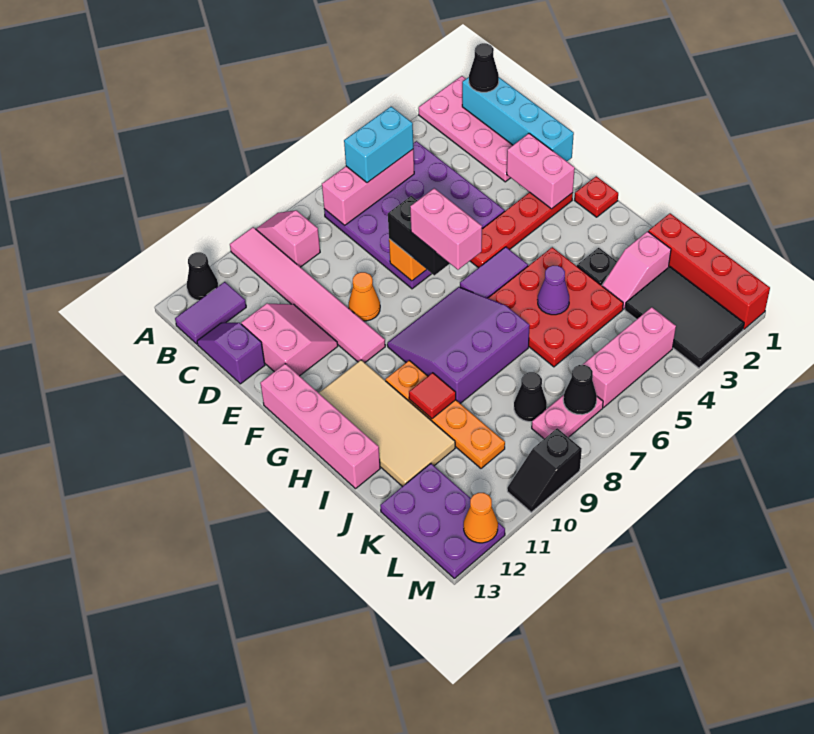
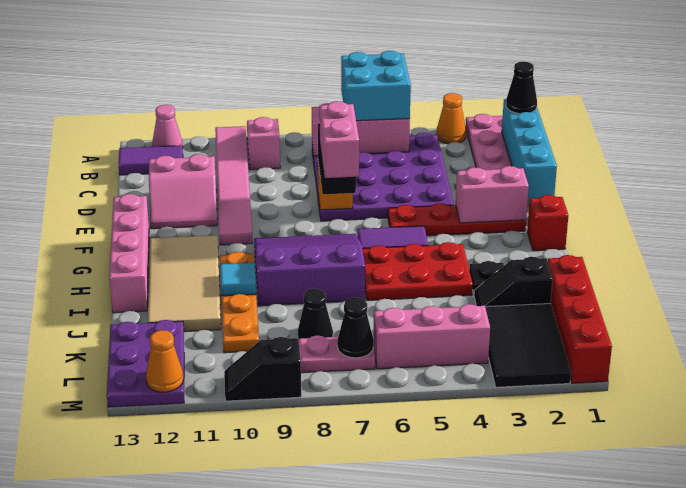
black cone A12 level 1 -> pink cone A12 level 1
cyan brick B5:B6 level 3 -> cyan brick A5:B6 level 3
purple slope C13:D13 level 1 top D -> none
pink slope D11:E12 level 1 top 12 -> pink slope D11:E12 level 1 top D
pink brick E2:F2 level 2 -> pink brick F2:F3 level 2
orange cone E9 level 1 -> orange cone A3 level 1
red plate G1 level 1 -> red brick G1 level 1
red plate H4:J6 level 1 -> red plate H4:I6 level 1
purple cone I5 level 2 -> none
red tile I10 level 2 -> cyan tile I10 level 2
pink slope J2:J3 level 1 top 2 -> black slope J2:J3 level 1 top 2

